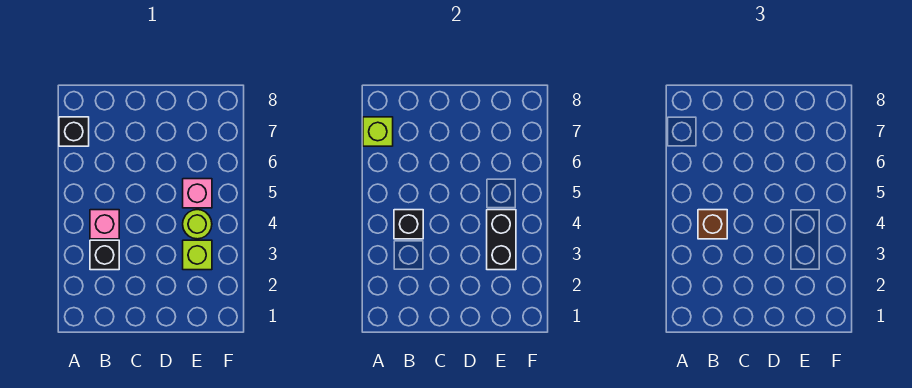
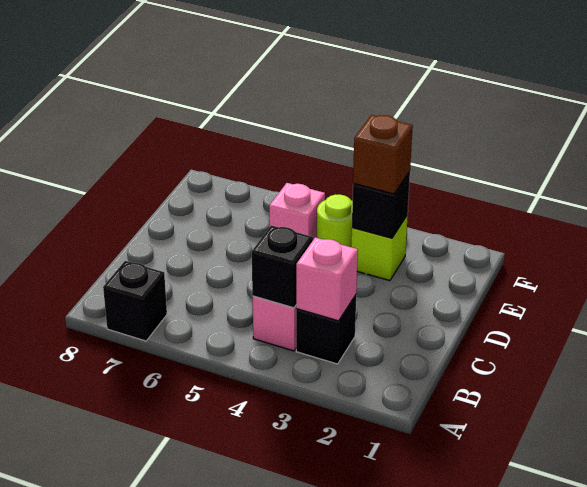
lime brick A7 level 2 -> none
none -> pink brick B3 level 2
brown brick B4 level 3 -> brown brick E3 level 3
black brick E3:E4 level 2 -> black brick E3 level 2

